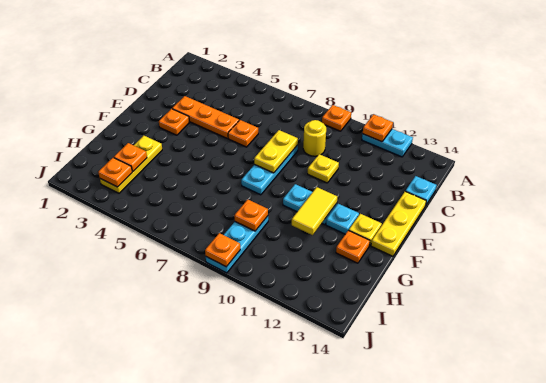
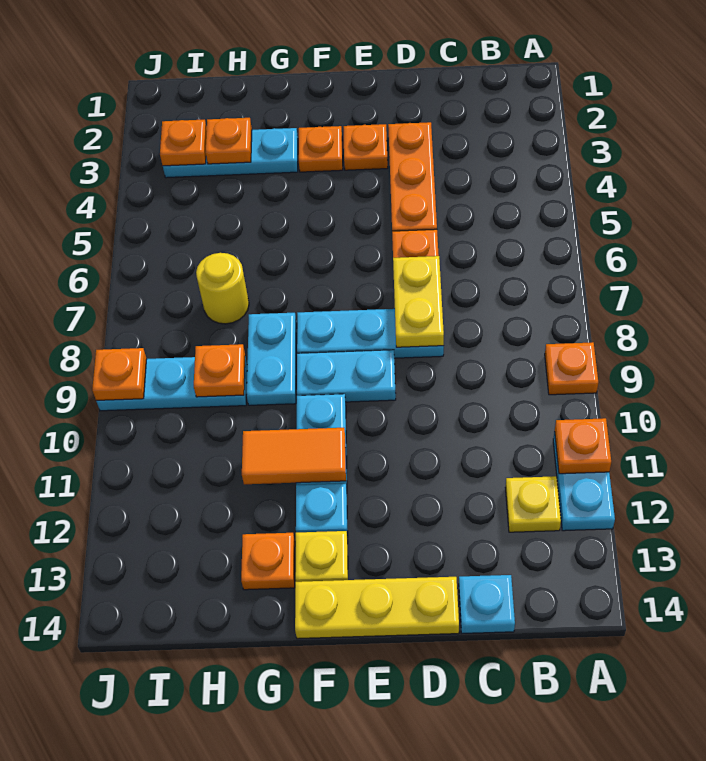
yellow round brick C9 level 1 -> yellow round brick H7 level 1
yellow plate D8:E8 level 2 -> yellow plate D7:D8 level 2
yellow plate D10 level 1 -> yellow plate B12 level 1
none -> cyan plate E9:F9 level 1
none -> orange plate F3 level 1
yellow tile F11:G11 level 2 -> orange tile F11:G11 level 2
yellow plate G3:I3 level 1 -> cyan plate G3:I3 level 1
none -> cyan plate G8:G9 level 1

